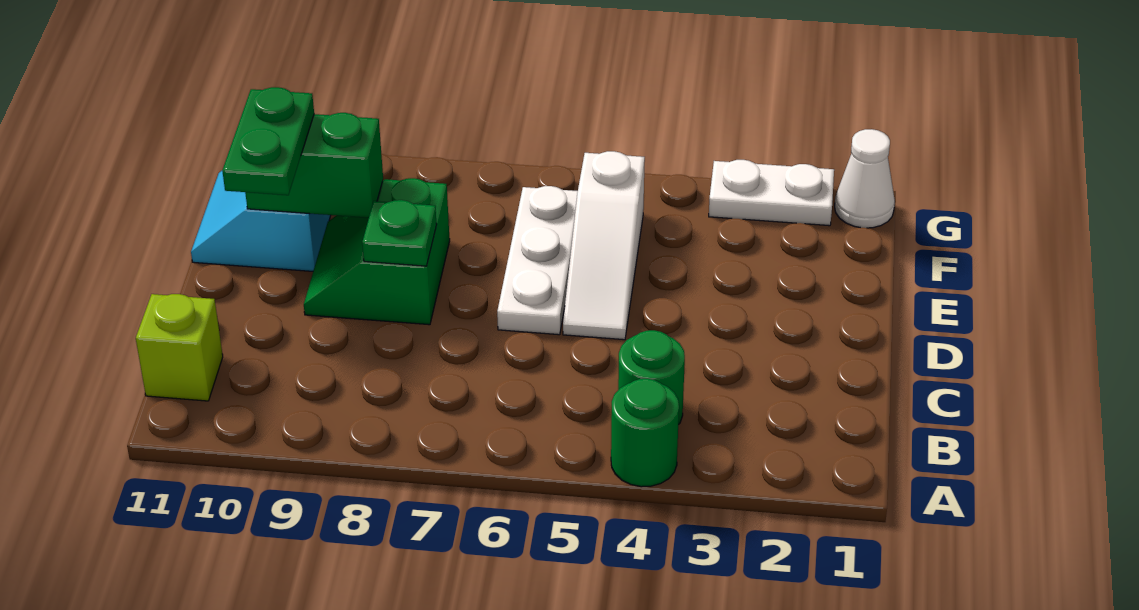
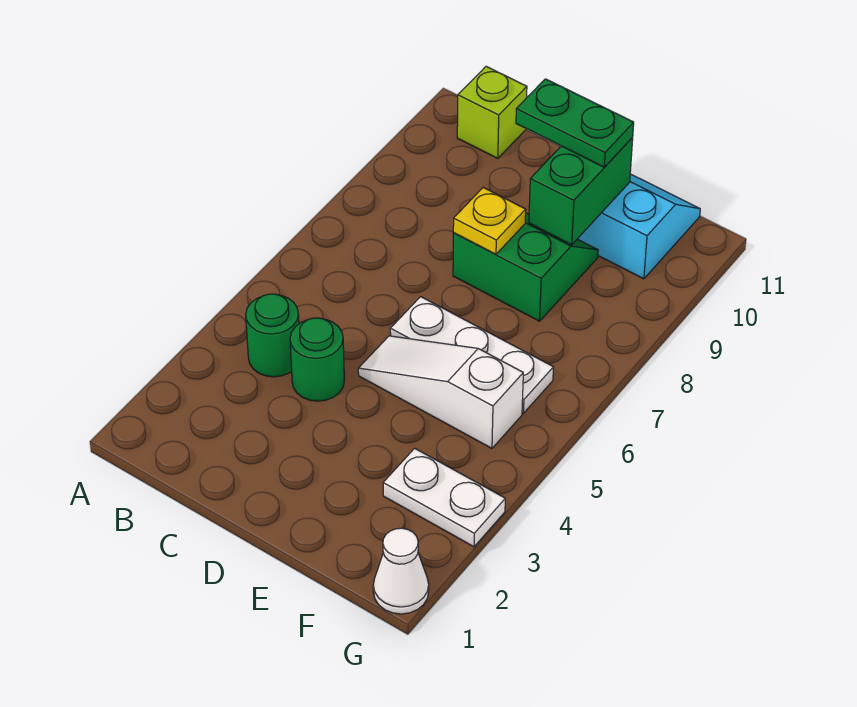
green round brick A4 level 1 -> green round brick C4 level 1
green plate D8 level 2 -> yellow plate D8 level 2
white plate G2:G3 level 1 -> white plate F3:G3 level 1

